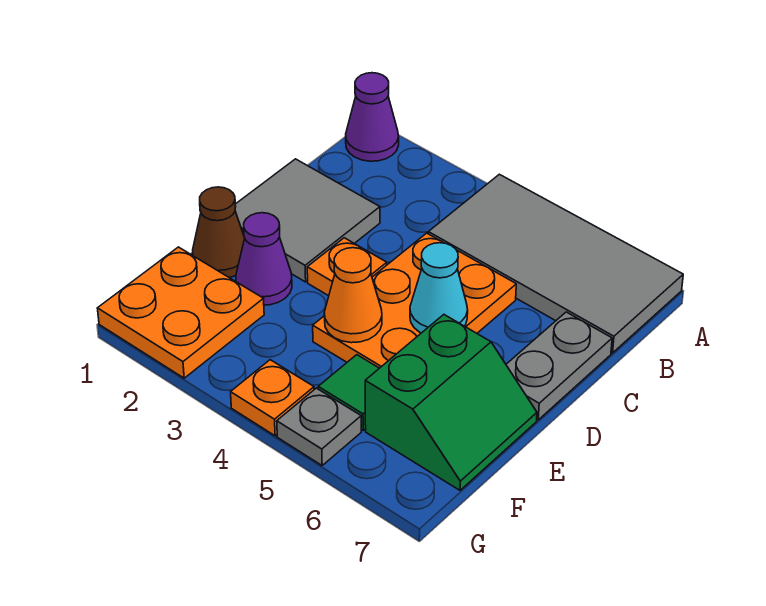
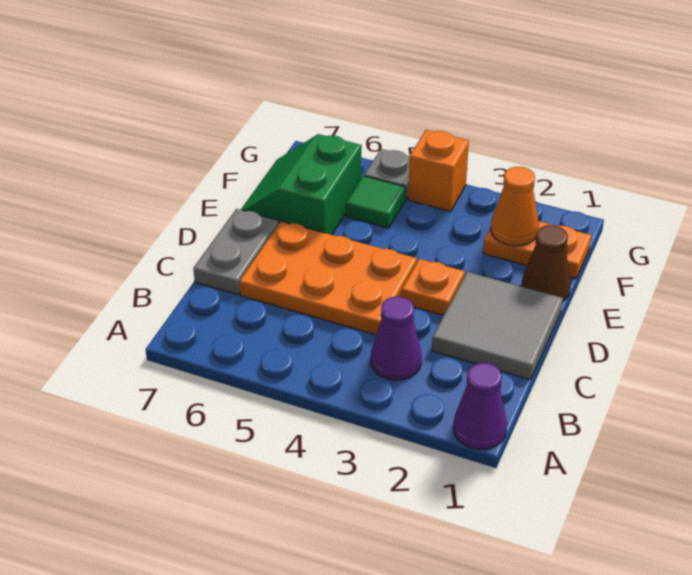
grey tile A4:B7 level 1 -> none
orange plate C4:E5 level 1 -> orange plate C4:D6 level 1
cyan cone D5 level 2 -> none
purple cone E2 level 1 -> purple cone B3 level 1
orange cone E4 level 2 -> orange cone F2 level 2
orange plate F1:G2 level 1 -> orange plate F1:F2 level 1
orange plate G4 level 1 -> orange brick G4 level 1

